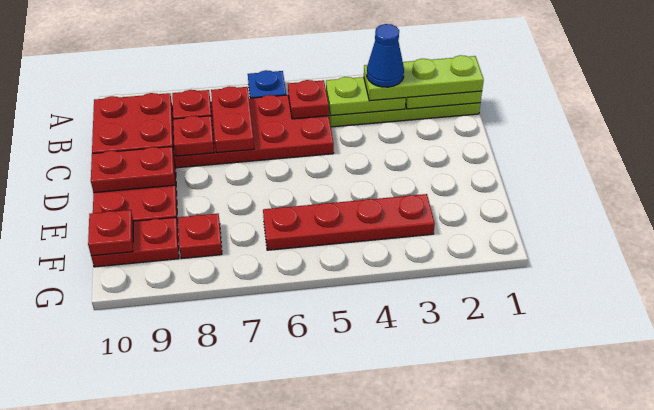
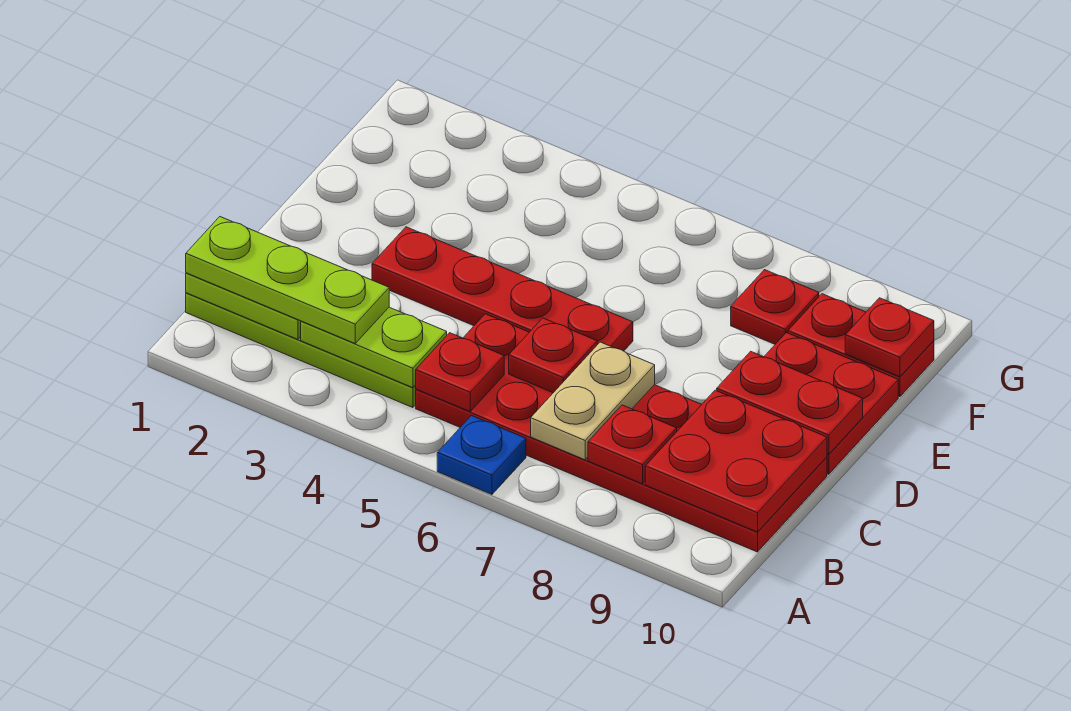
blue cone B3 level 4 -> none
red plate B7:C7 level 2 -> tan plate B7:C7 level 2
red plate C8 level 2 -> red plate C6 level 2
red plate F3:F6 level 1 -> red plate D3:D6 level 1

